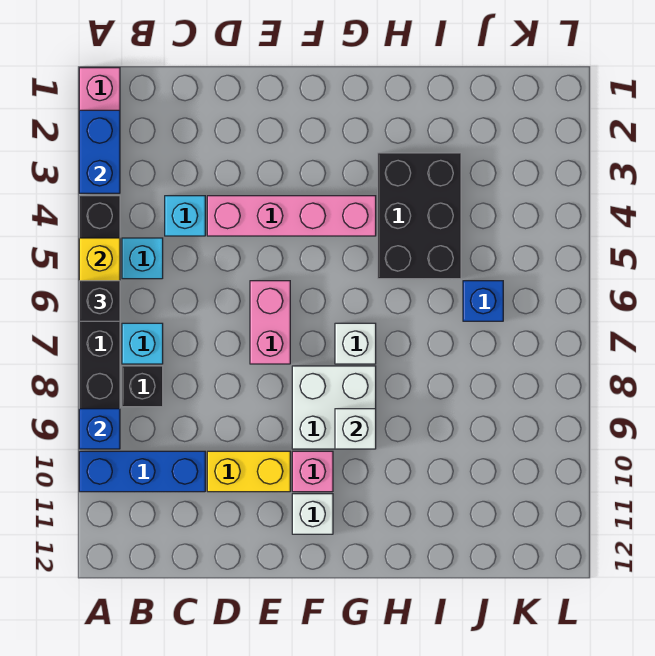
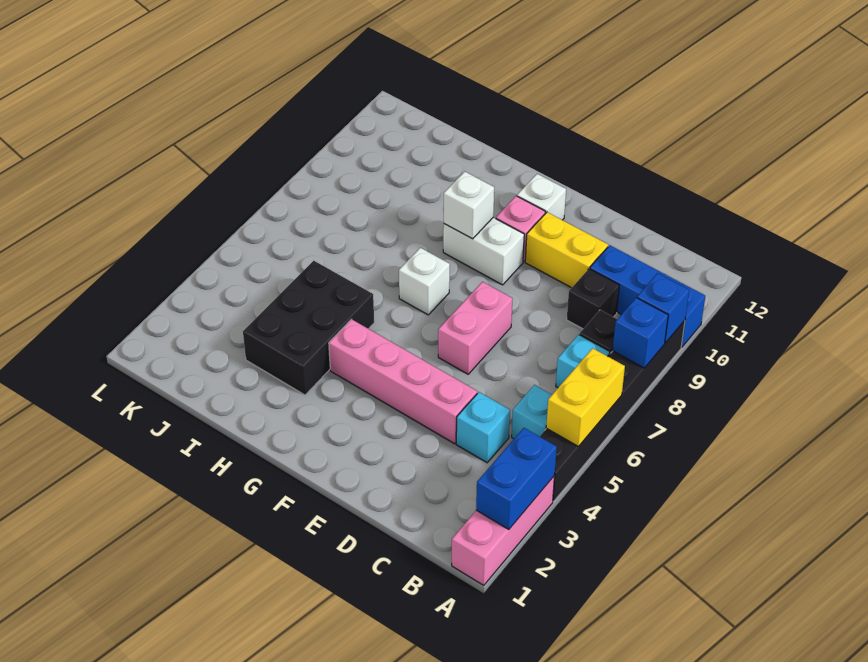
black brick A6 level 3 -> black brick C9 level 1
white brick F8:G9 level 1 -> white brick F9:G9 level 1
blue brick J6 level 1 -> blue brick A8 level 2

